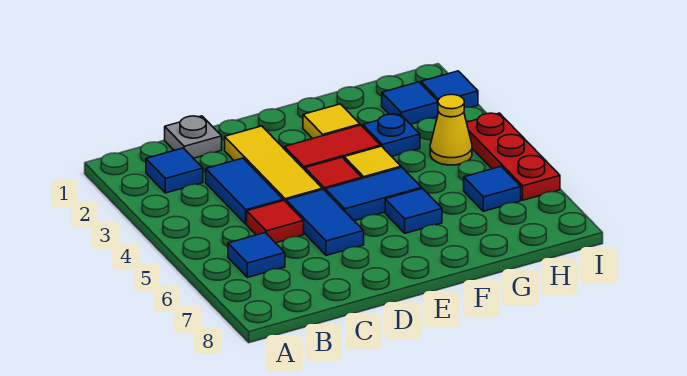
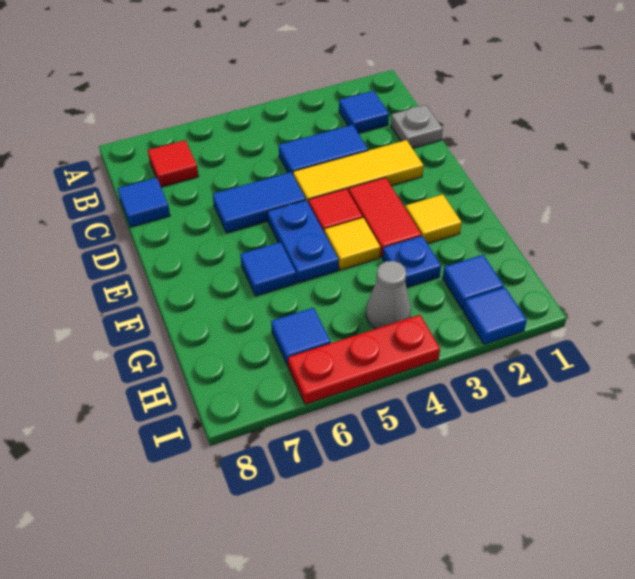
blue tile B6 level 1 -> blue tile C8 level 1
red tile C5 level 1 -> red tile B7 level 1
blue tile E5:F5 level 1 -> blue plate E5:F5 level 1
yellow cone H4 level 1 -> grey cone H4 level 1

